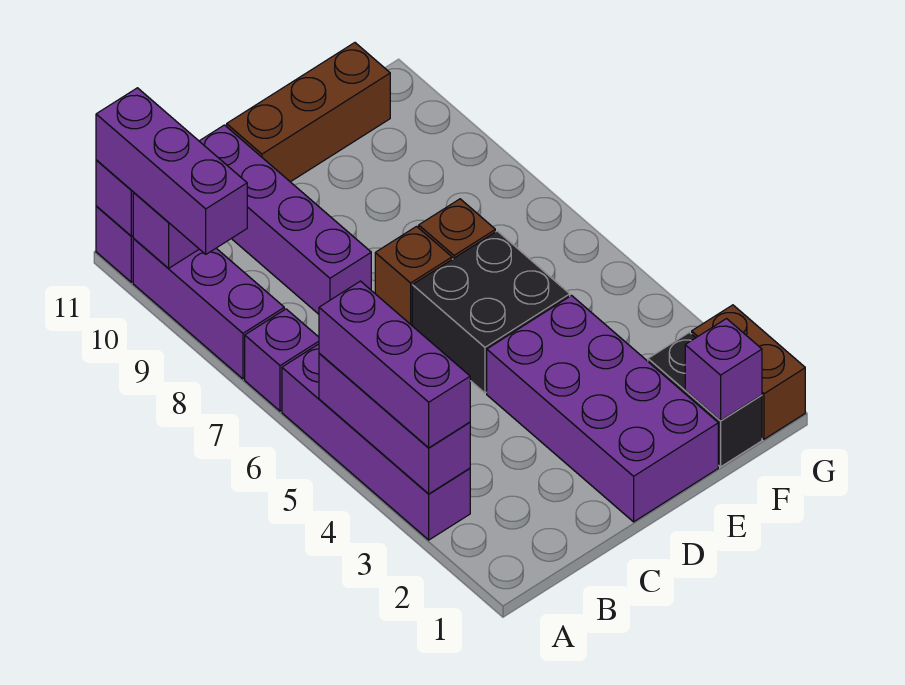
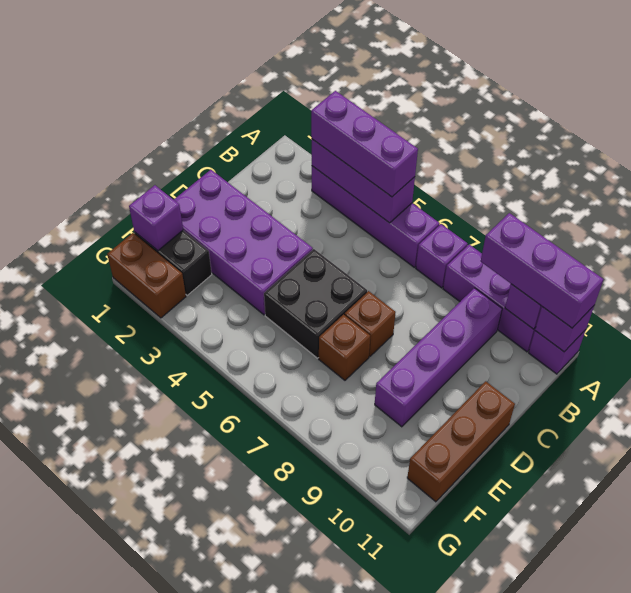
purple brick C8:C11 level 1 -> purple brick B9:E9 level 1

